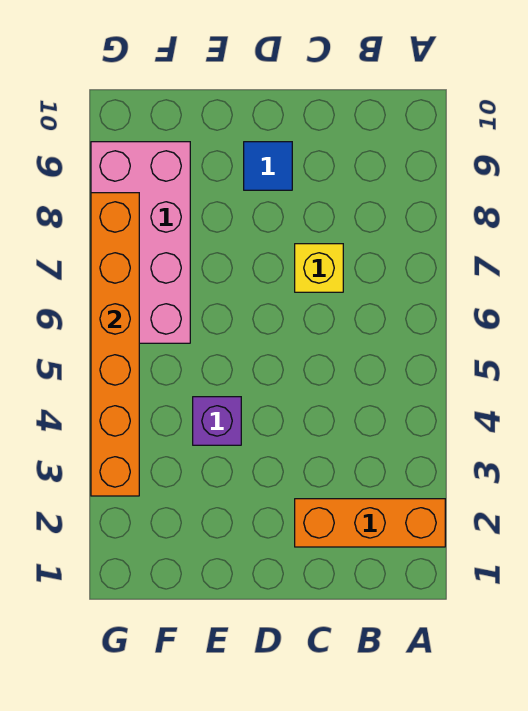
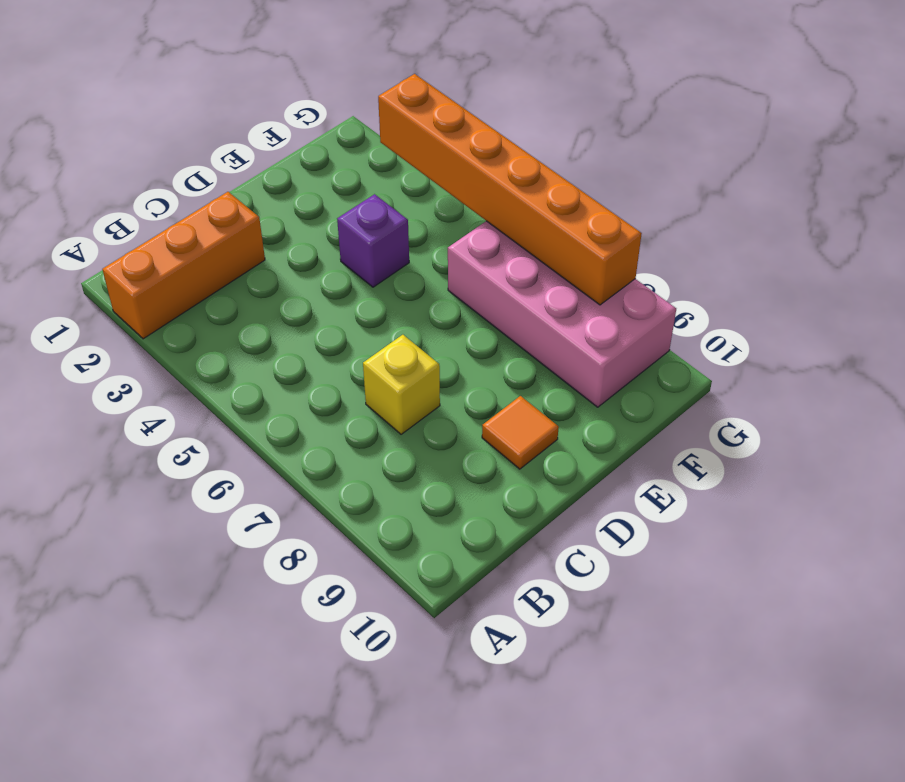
blue tile D9 level 1 -> orange tile D9 level 1

